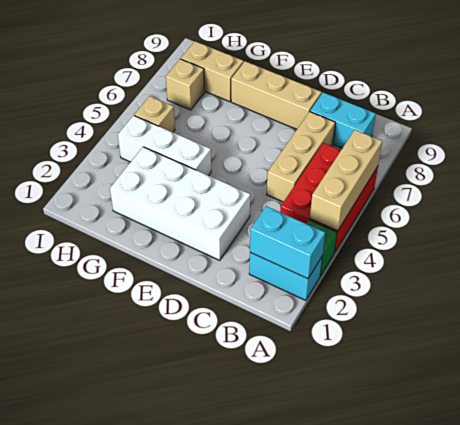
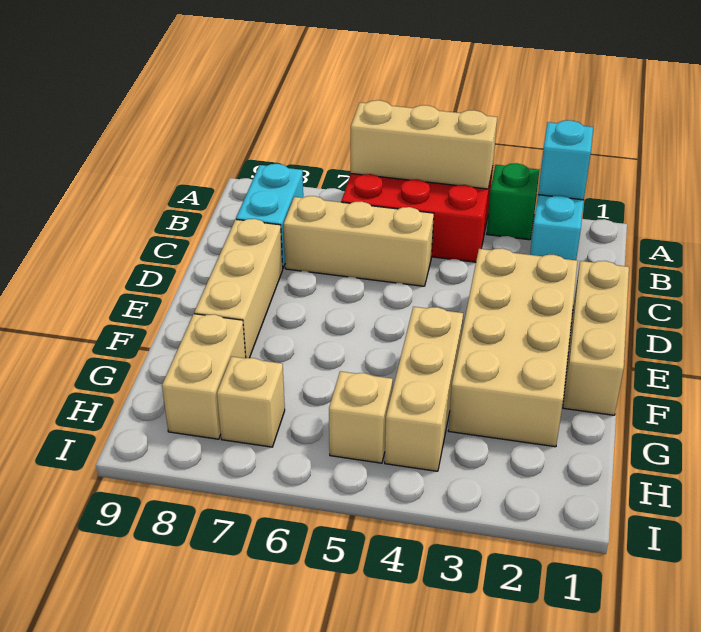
cyan brick A2:B2 level 2 -> cyan brick A2 level 2
none -> tan brick D1:F1 level 1
white brick D2:G3 level 1 -> tan brick D2:G3 level 1
white brick F4:H4 level 1 -> tan brick F4:H4 level 1

